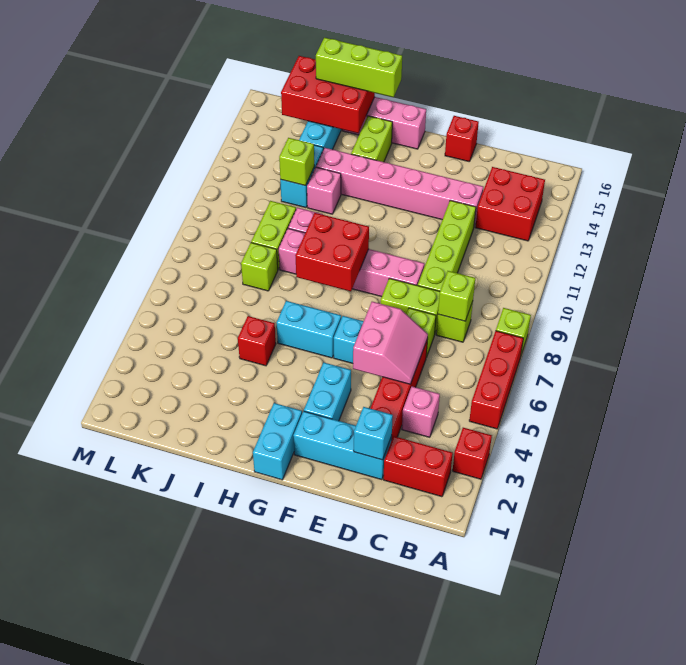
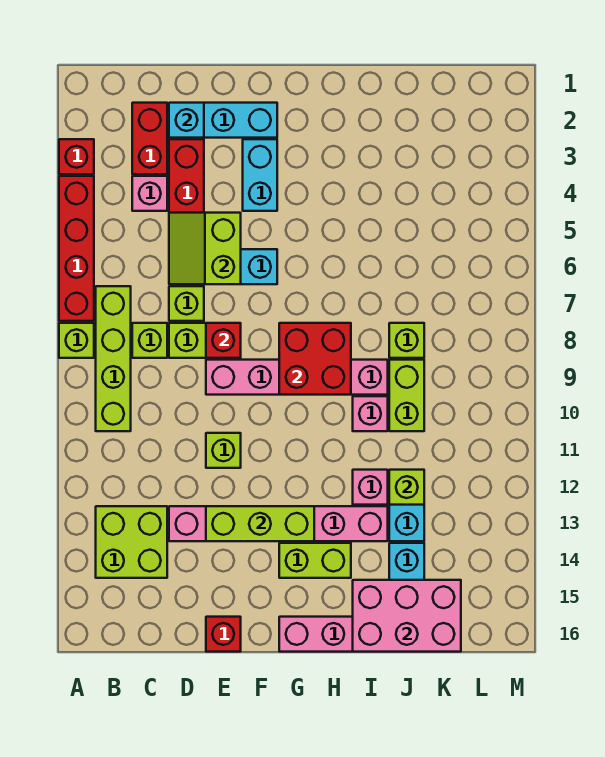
red brick A5:A7 level 1 -> red brick A4:A7 level 1
red brick B2:C2 level 1 -> red brick C2:C3 level 1
red brick B13:C14 level 1 -> lime brick B13:C14 level 1
lime brick C8 level 2 -> lime brick E11 level 1
pink slope D5:E6 level 2 top E -> lime slope D5:E6 level 2 top E
lime brick D9:D12 level 1 -> lime brick B7:B10 level 1
cyan brick G1:G2 level 1 -> none
cyan brick G6:H6 level 1 -> none
lime brick H14:H15 level 1 -> lime brick G14:H14 level 1
lime brick H16:J16 level 3 -> lime brick E13:G13 level 2
red brick I5 level 1 -> red brick E8 level 2
red brick I15:K16 level 2 -> pink brick I15:K16 level 2

